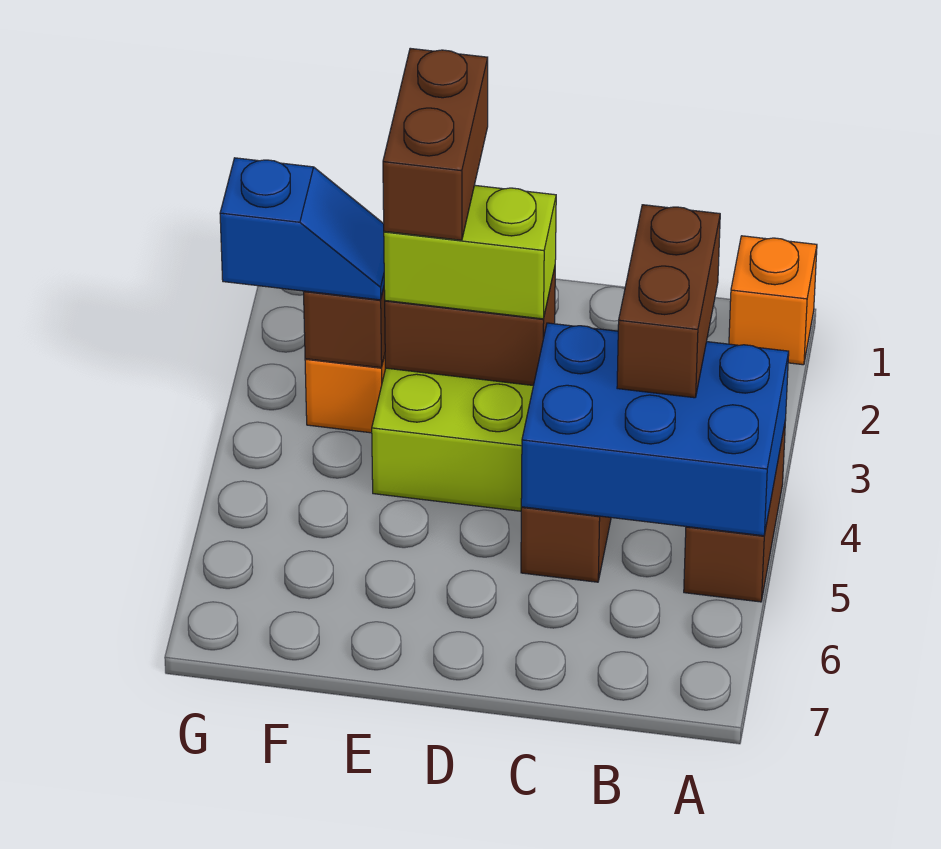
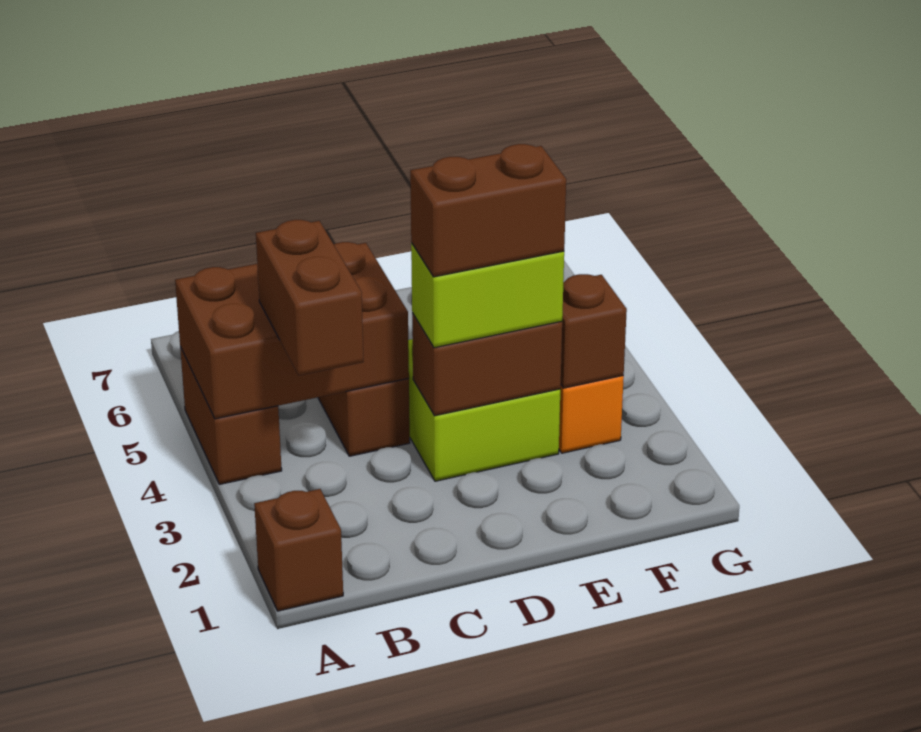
orange brick A1 level 1 -> brown brick A1 level 1
blue brick A4:C5 level 2 -> brown brick A4:C5 level 2
brown brick E2:E3 level 4 -> brown brick D3:E3 level 4
blue slope F3:G3 level 3 top G -> none

